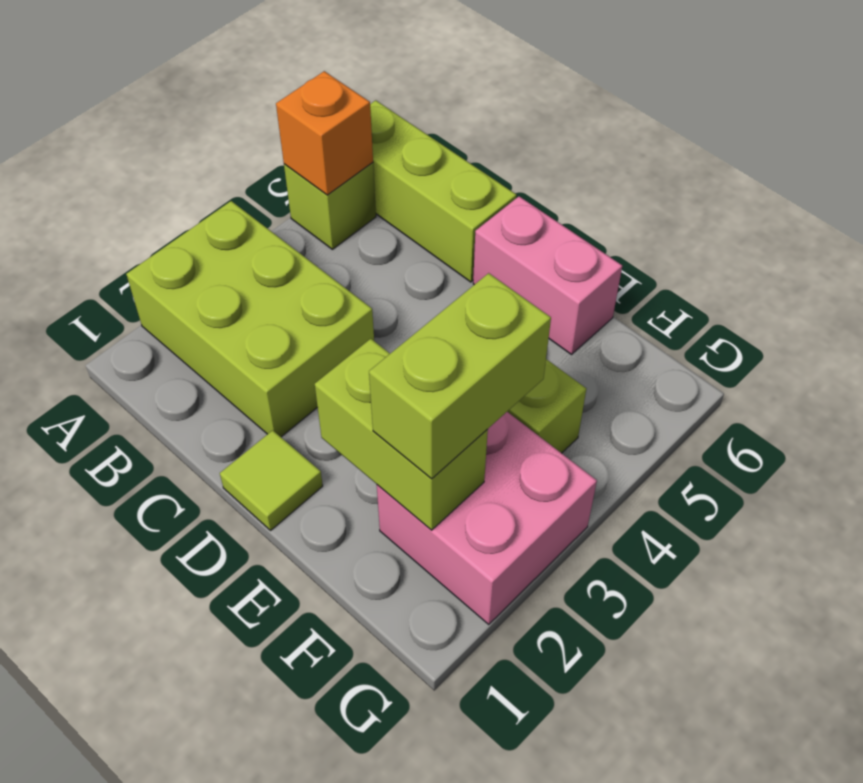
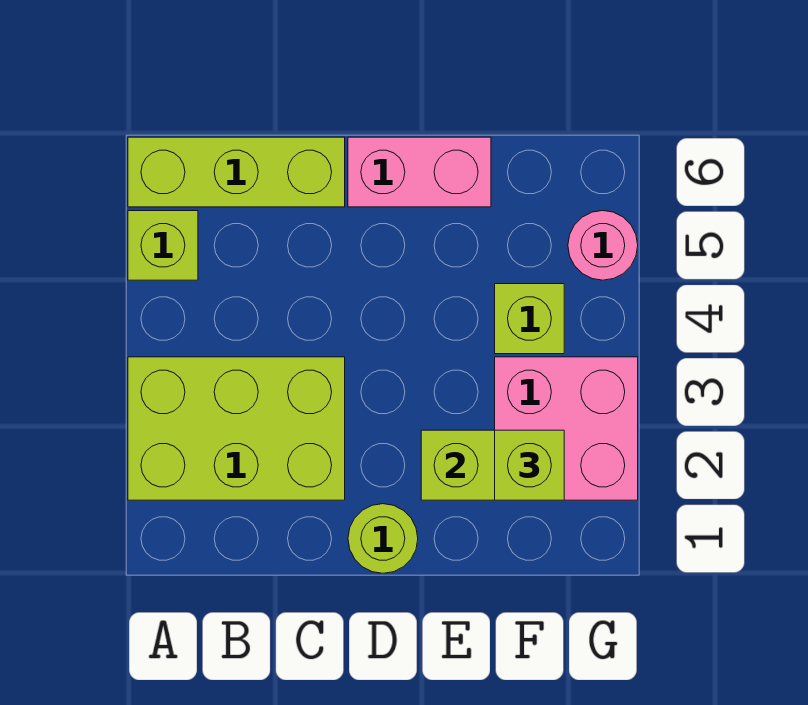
orange brick A5 level 2 -> none
lime tile D1 level 1 -> lime round brick D1 level 1
lime brick F2:F3 level 3 -> lime brick F2 level 3
none -> pink round brick G5 level 1

